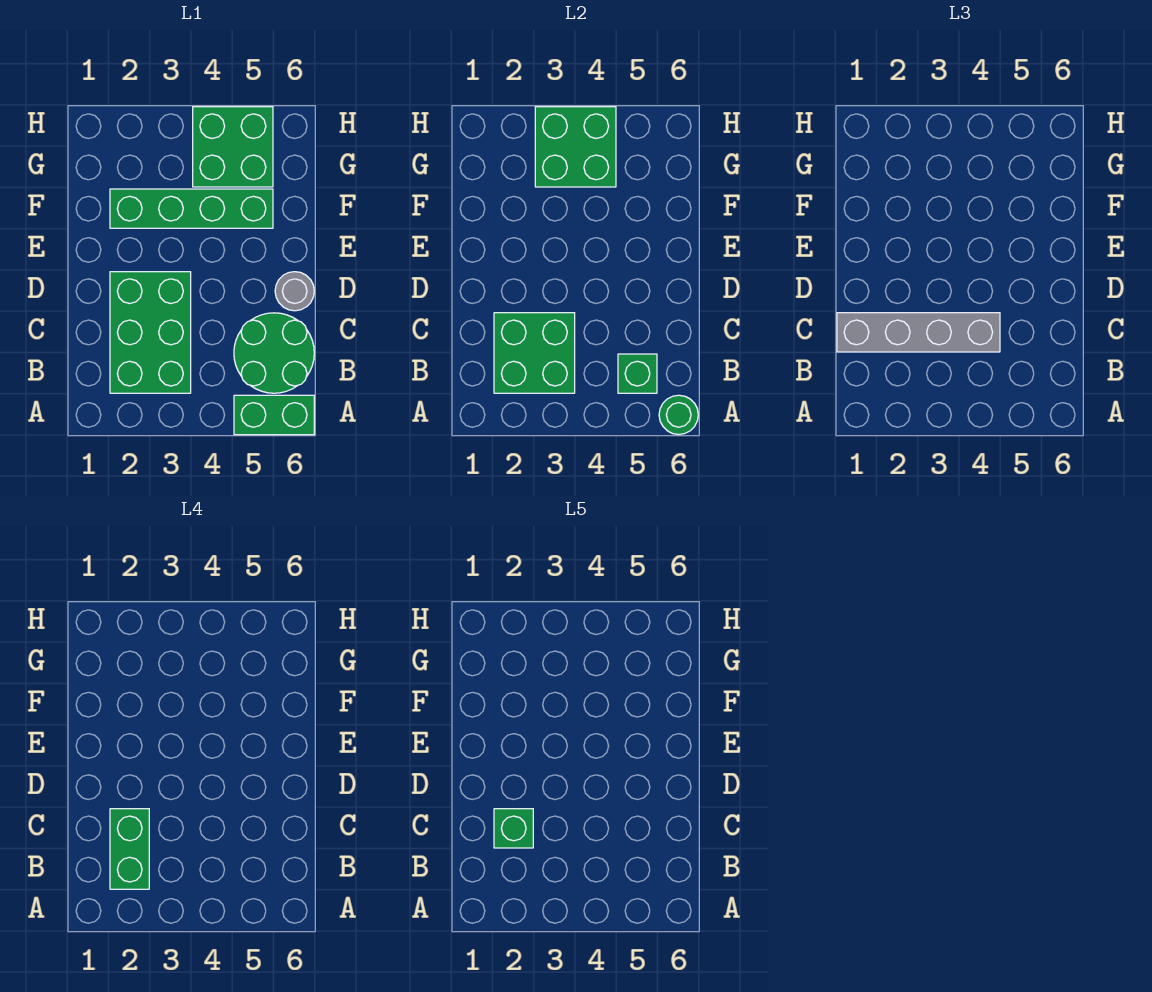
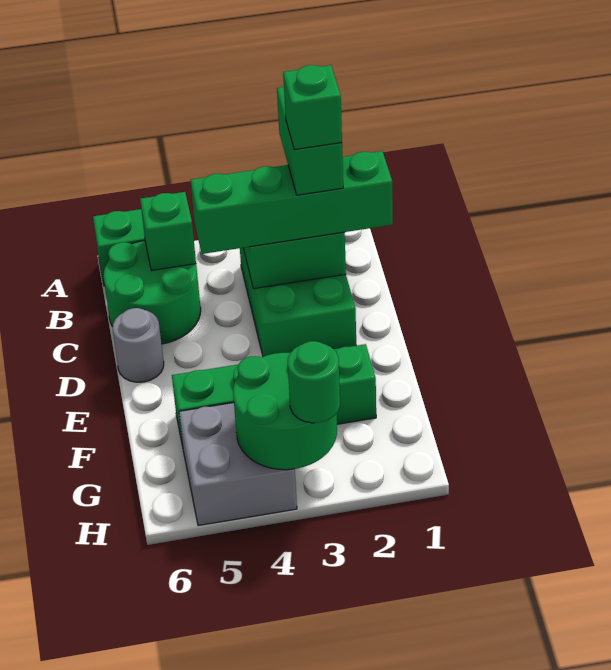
green round brick A6 level 2 -> green round brick H3 level 3
grey brick C1:C4 level 3 -> green brick C1:C4 level 3
green brick G3:H4 level 2 -> green round brick G3:H4 level 2
green brick G4:H5 level 1 -> grey brick G4:H5 level 1

